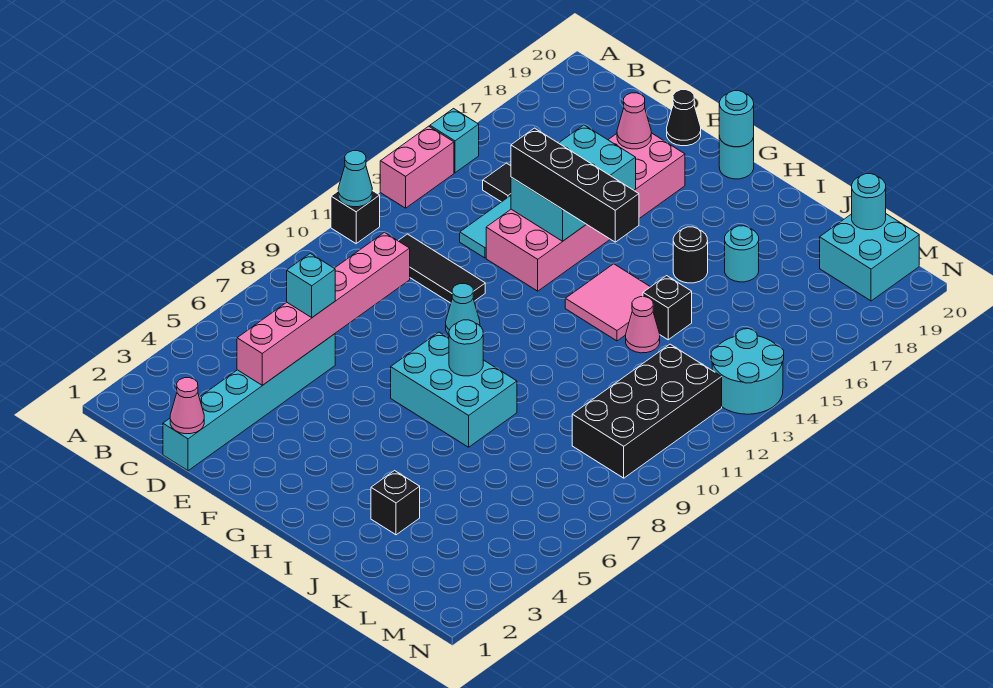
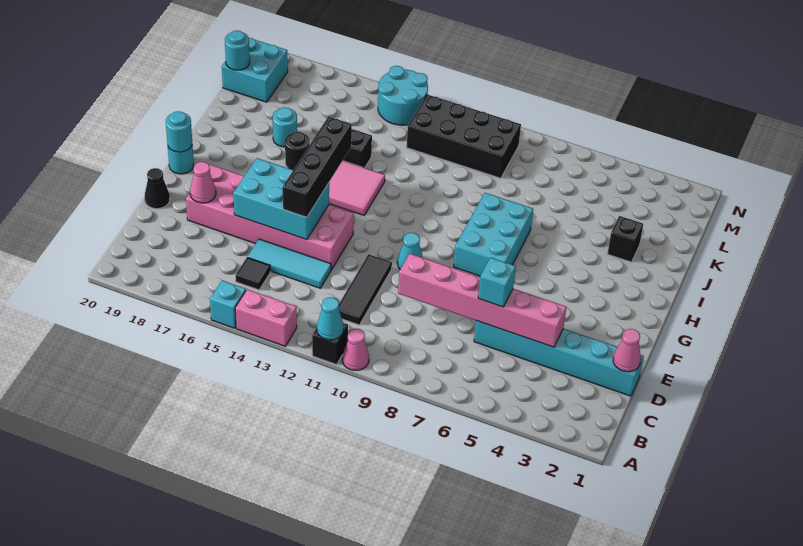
cyan round brick H8 level 2 -> none
pink cone J13 level 1 -> pink cone A10 level 1

